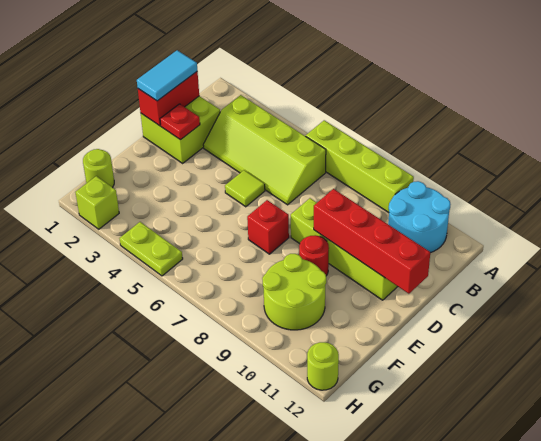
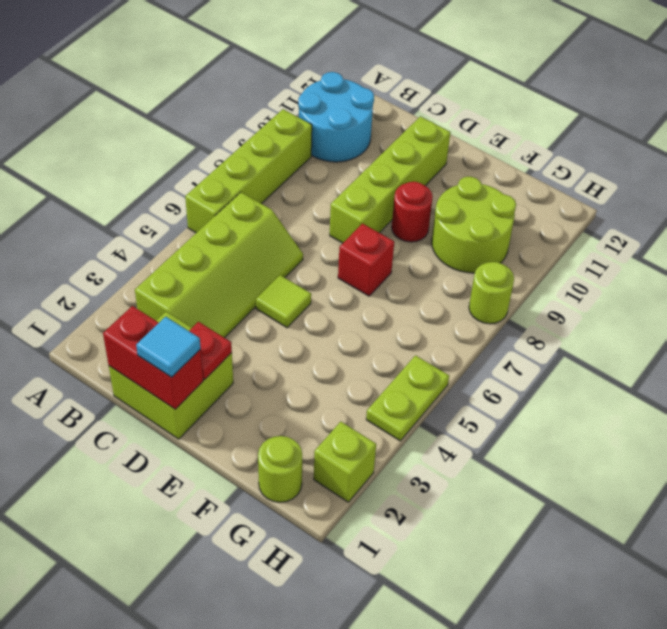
cyan tile C1:D1 level 3 -> cyan tile D1 level 3
red brick D9:D12 level 2 -> none
lime round brick H12 level 1 -> lime round brick H8 level 1

